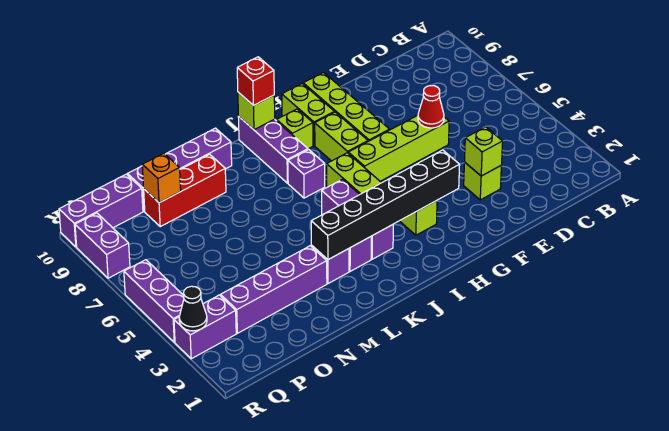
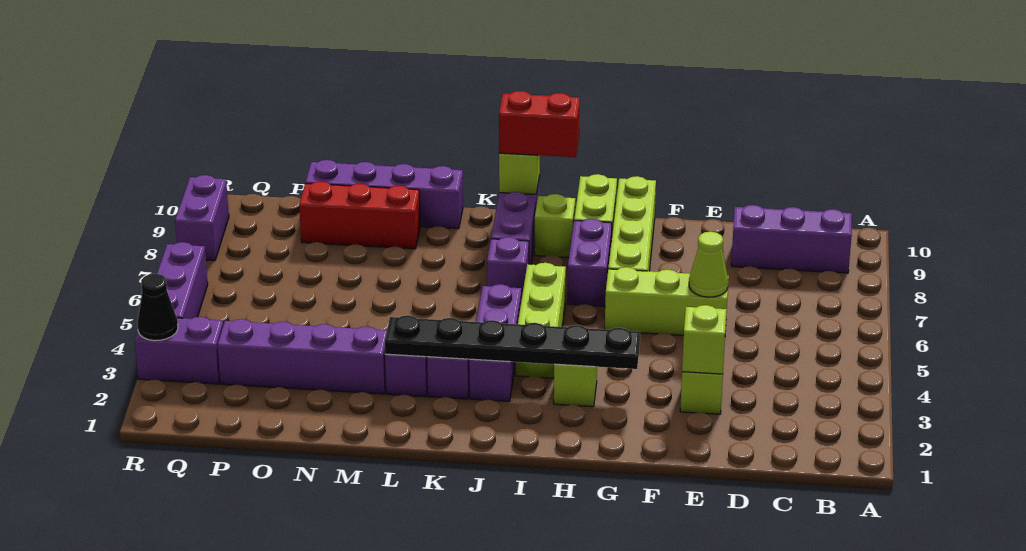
lime brick E6:H6 level 1 -> lime brick E6:G6 level 1
red cone E6 level 2 -> lime cone E6 level 2
black brick G3:L3 level 2 -> black plate G3:L3 level 2
lime brick H7:H8 level 1 -> purple brick H7:H8 level 1
red brick J10 level 3 -> red brick I10:J10 level 3
orange brick O9 level 2 -> none
purple brick P10:R10 level 1 -> purple brick B9:D9 level 1

